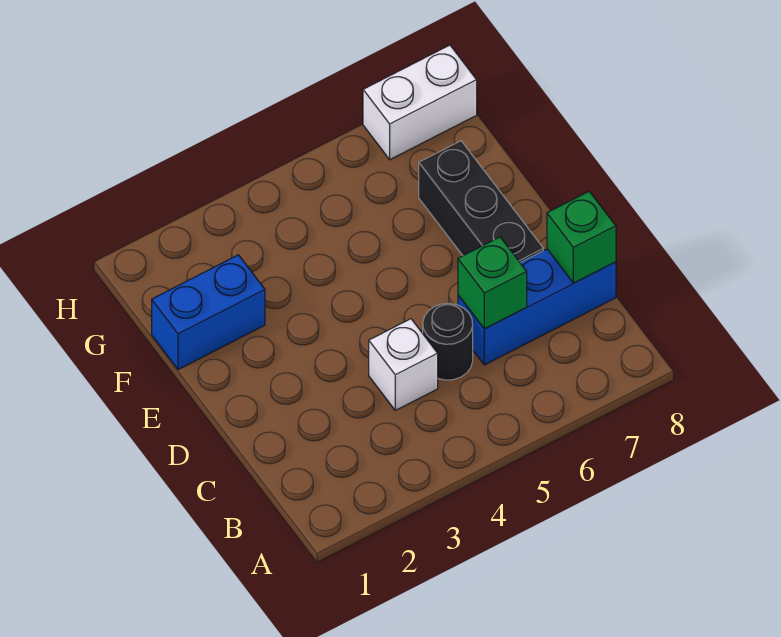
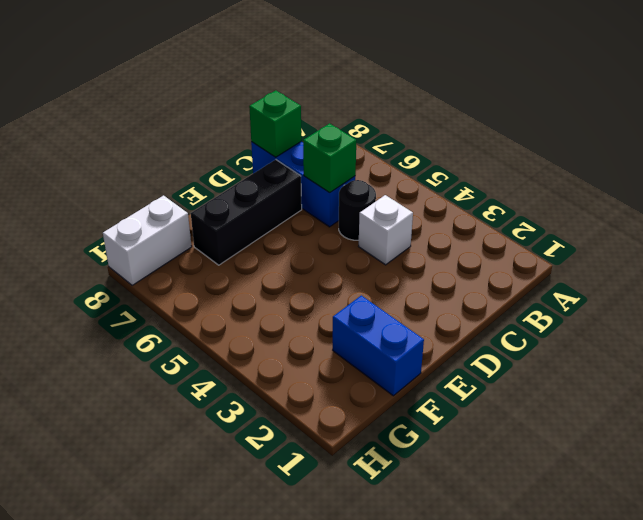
white brick H7:H8 level 1 -> white brick G8:H8 level 1

